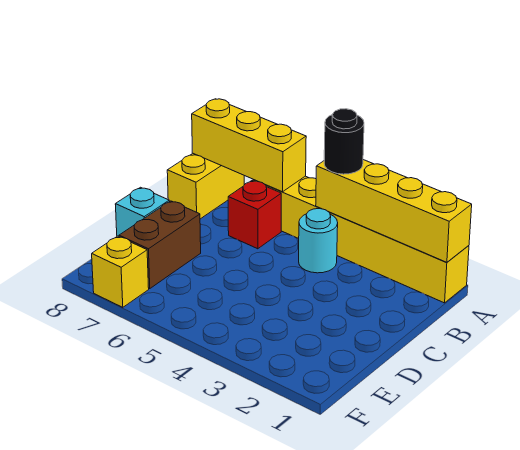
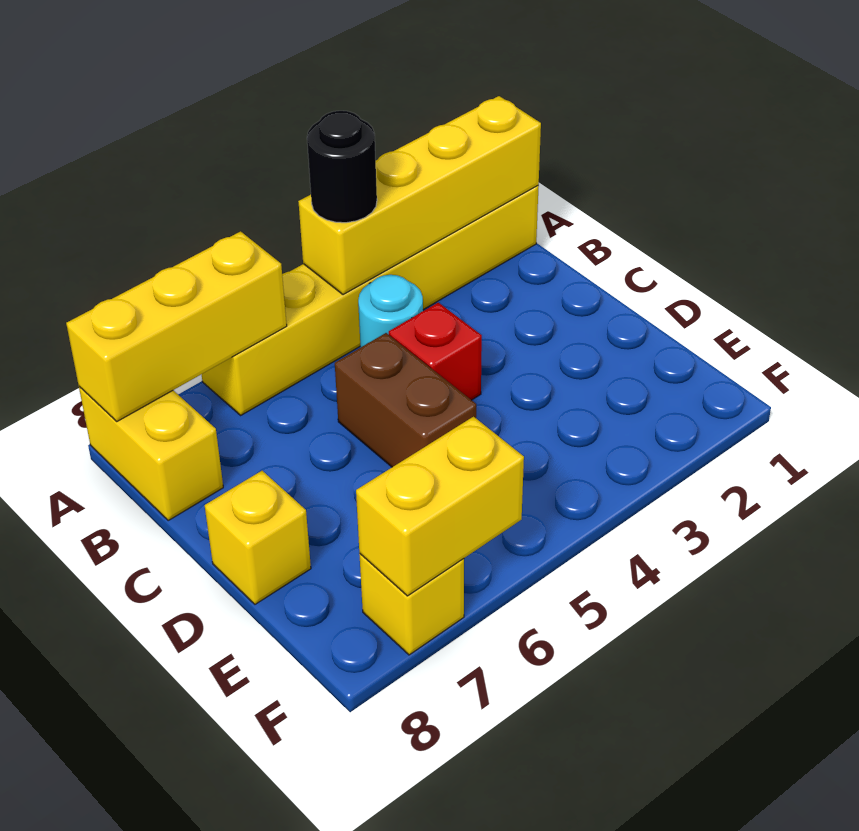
red brick B6 level 1 -> red brick C4 level 1
brown brick D7:E7 level 1 -> brown brick C5:D5 level 1
cyan brick D8 level 1 -> yellow brick D8 level 1
none -> yellow brick F6:F7 level 2

